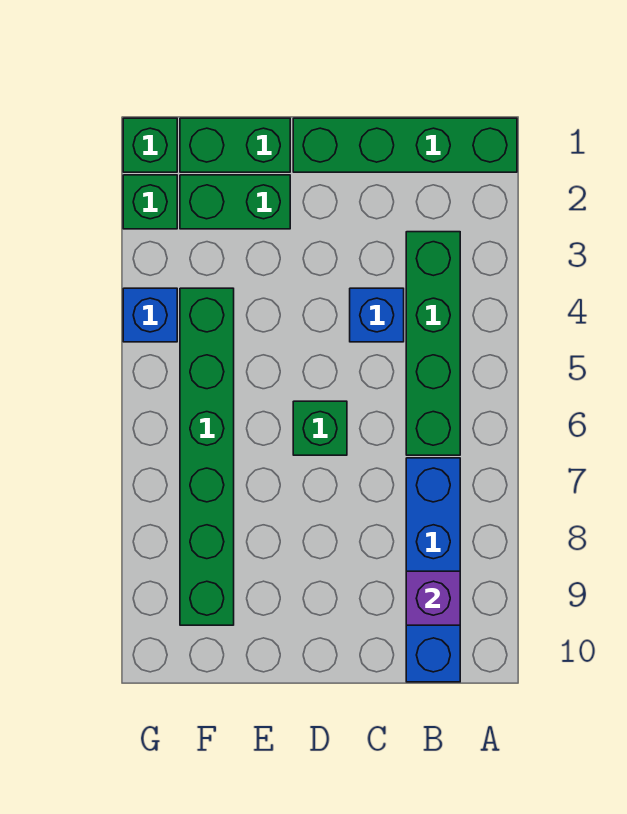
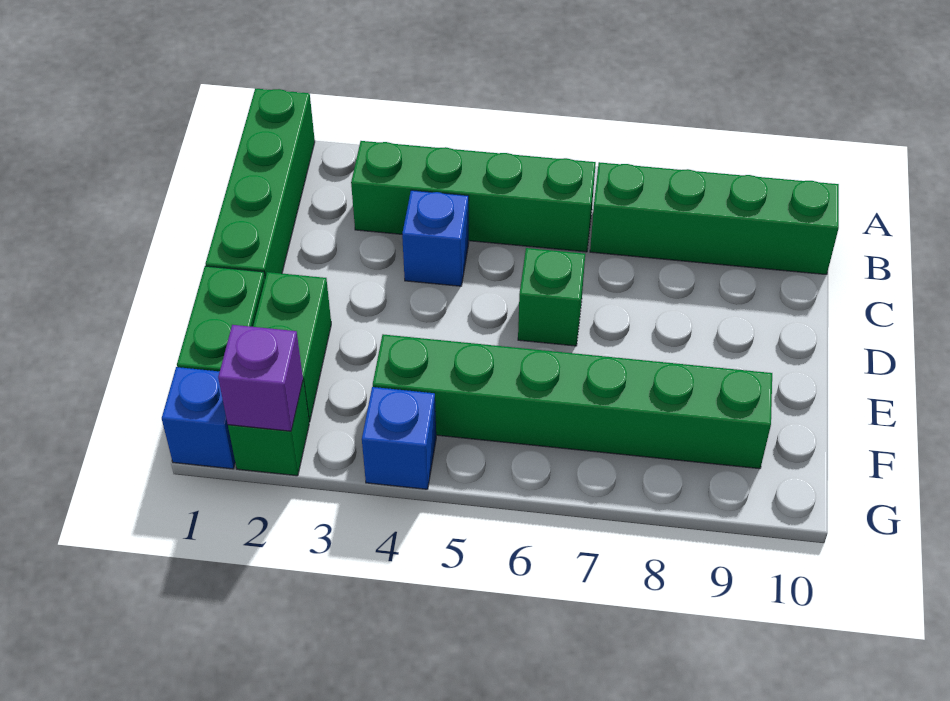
blue brick B7:B10 level 1 -> green brick B7:B10 level 1
purple brick B9 level 2 -> purple brick G2 level 2
green brick G1 level 1 -> blue brick G1 level 1

